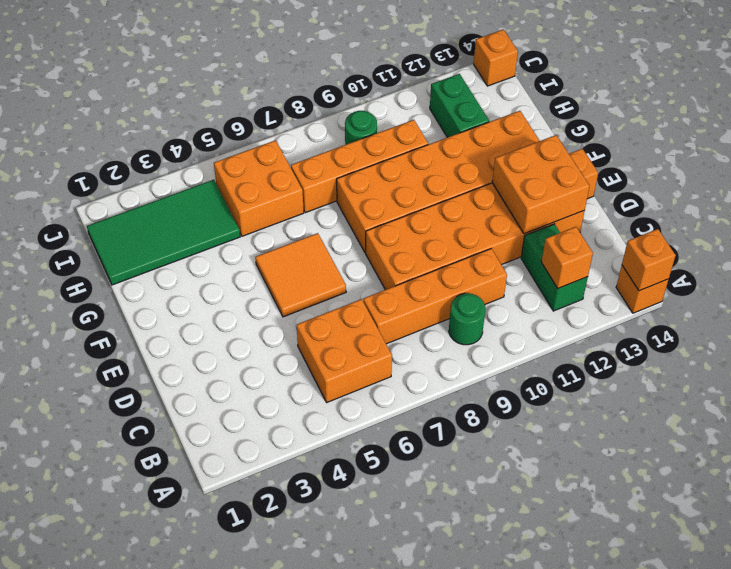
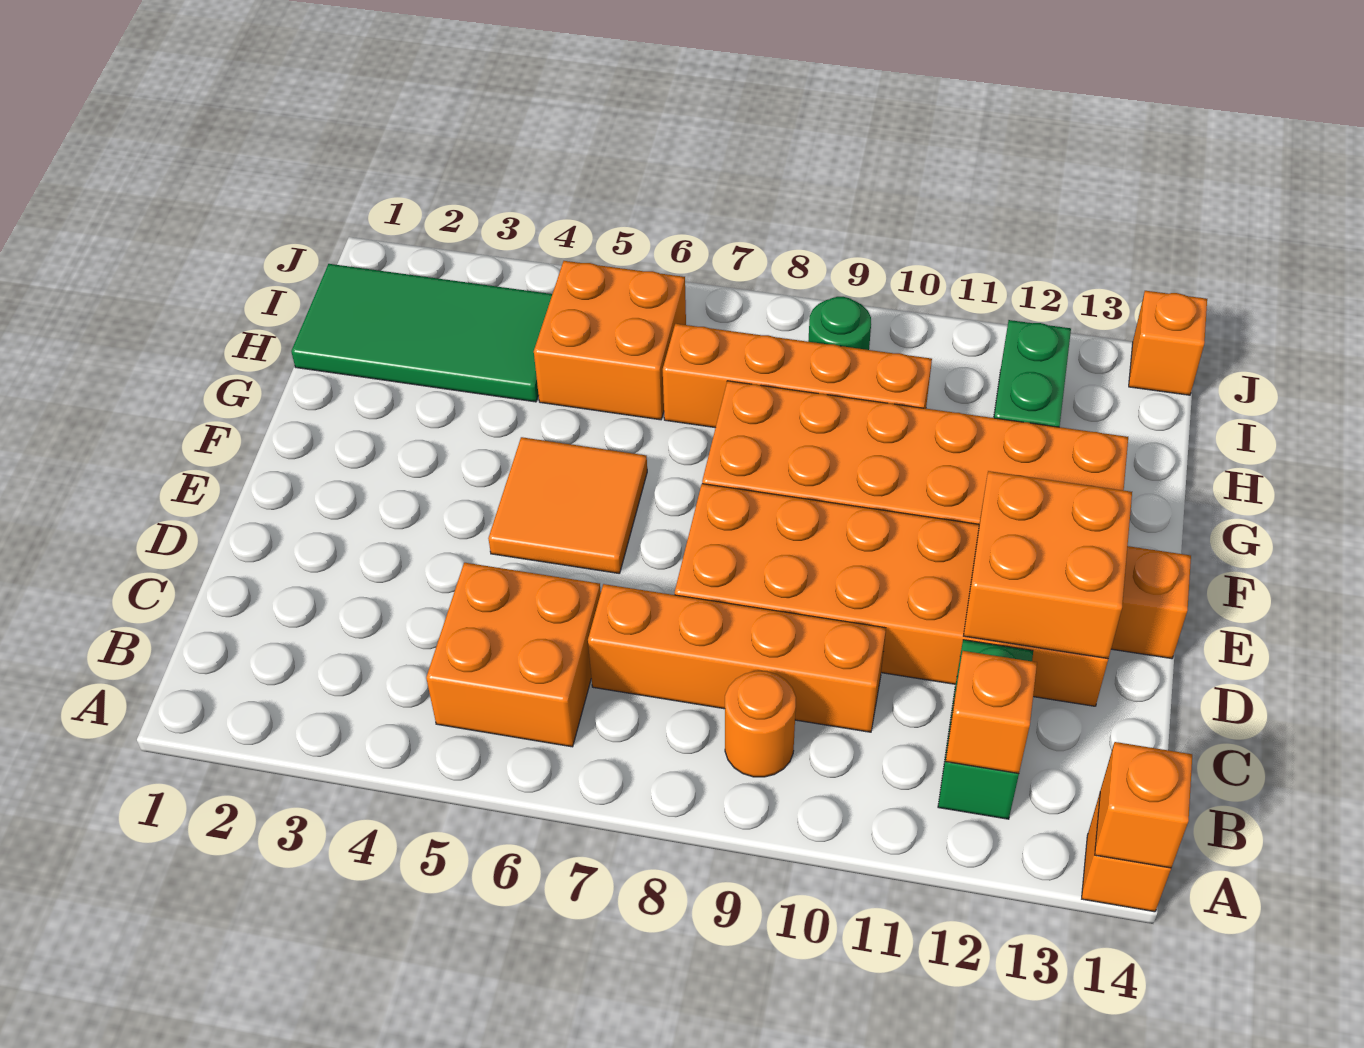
green round brick B9 level 1 -> orange round brick B9 level 1

